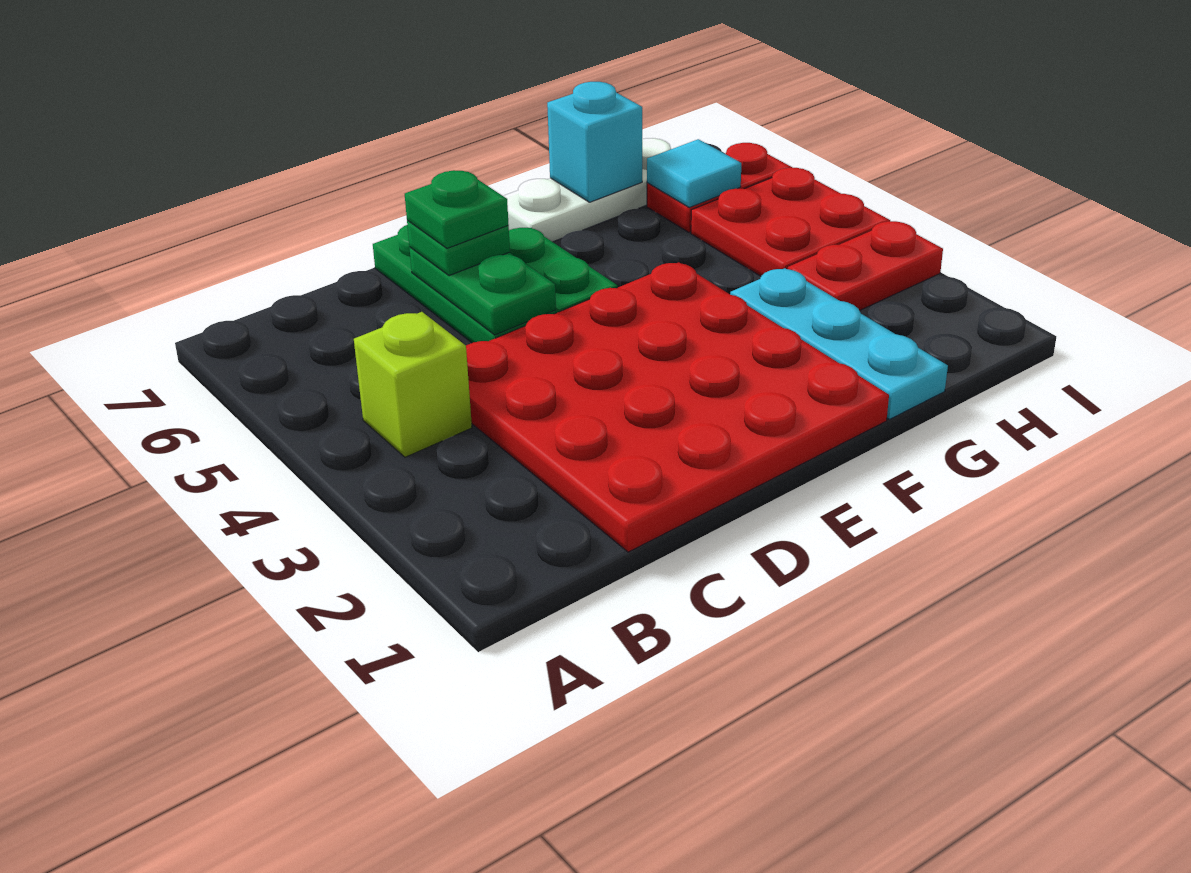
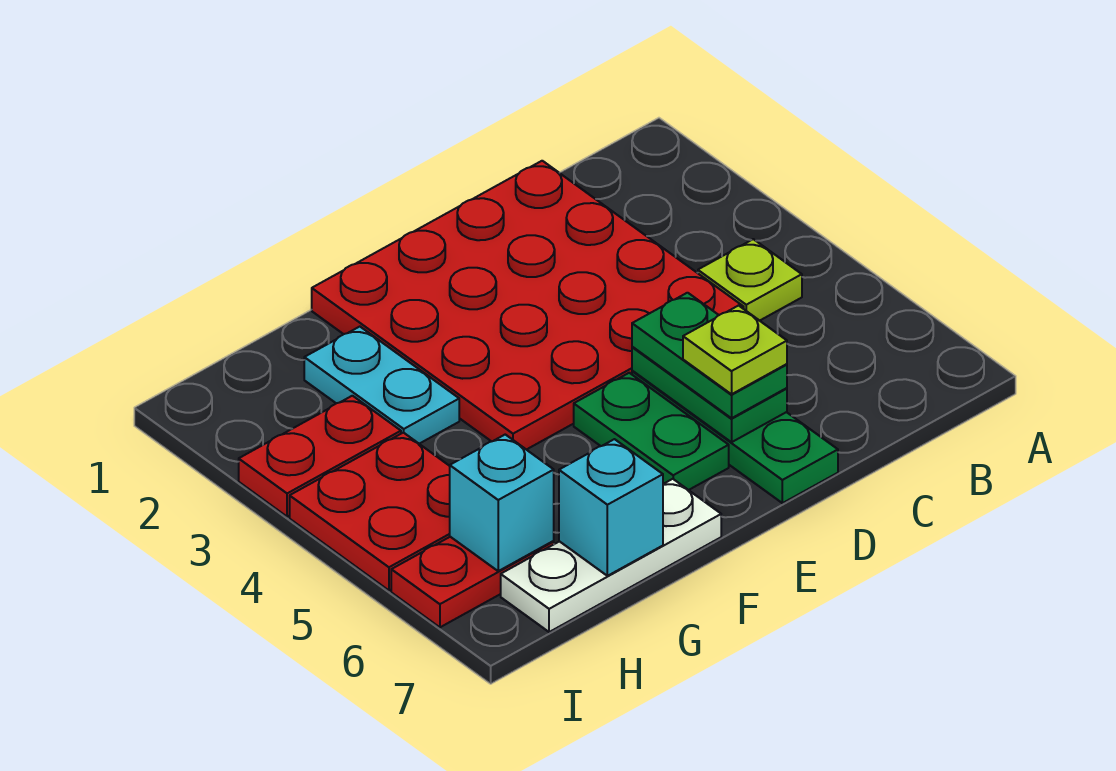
lime brick B4 level 1 -> lime plate B4 level 1
green plate D6 level 3 -> green plate D5:D6 level 3
green plate D6 level 4 -> lime plate D6 level 4
cyan plate G1:G3 level 1 -> cyan plate G2:G3 level 1
cyan tile H6 level 2 -> cyan brick H6 level 2

